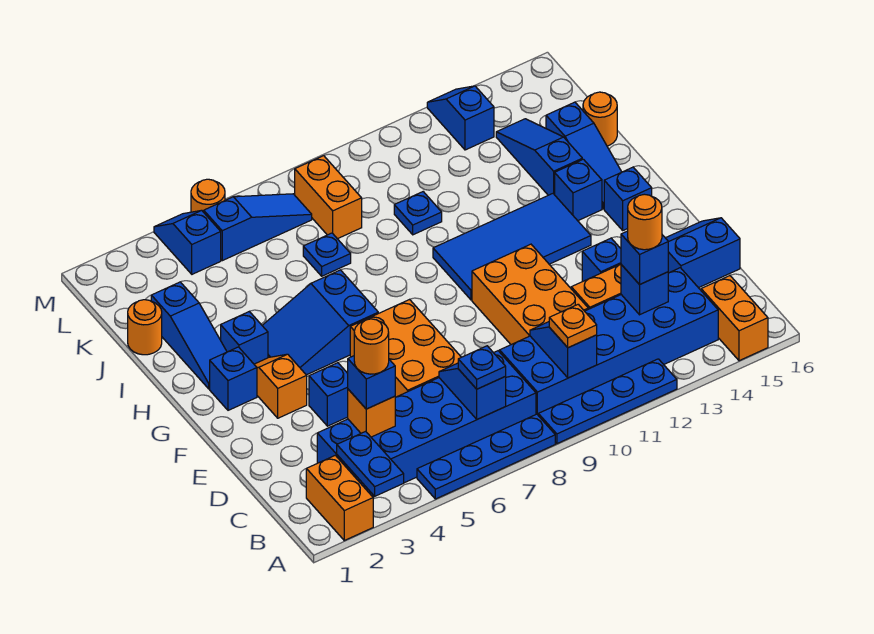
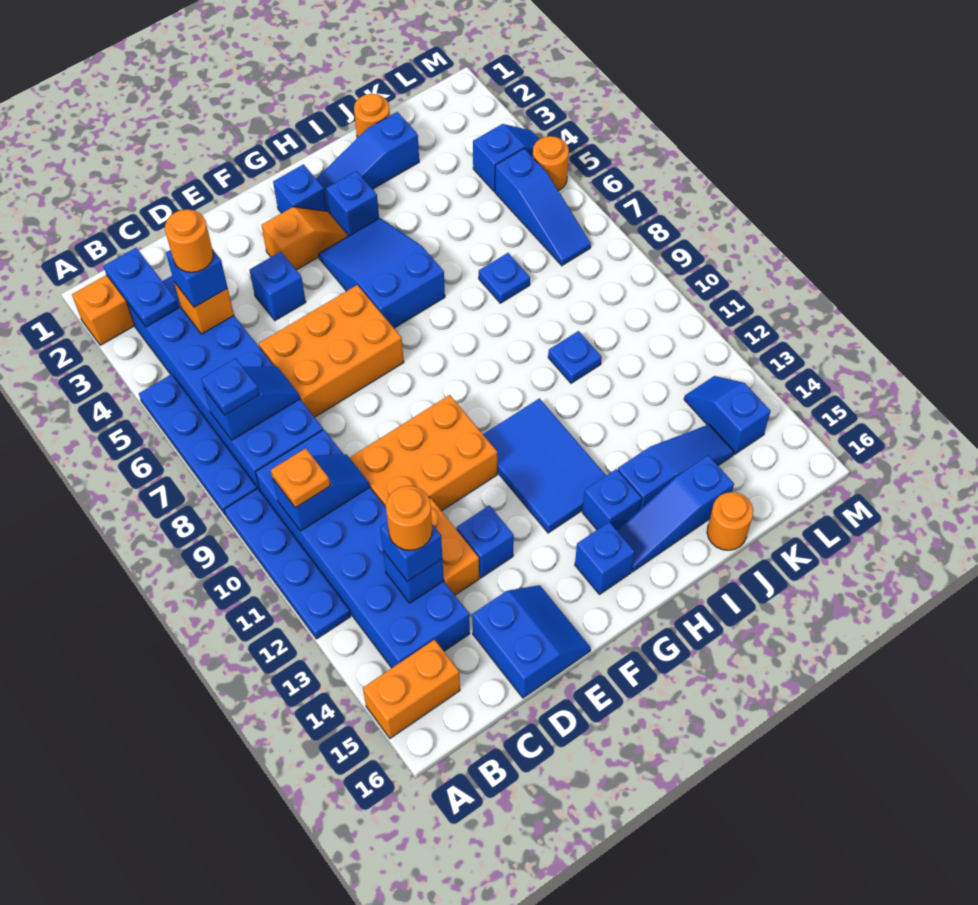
blue plate A3:B3 level 2 -> blue plate B2:B3 level 2
blue tile G10:H13 level 1 -> blue tile G11:H13 level 1
orange brick K8:L8 level 1 -> none
blue slope L13:M13 level 1 top L -> blue slope L13:L14 level 1 top 14

